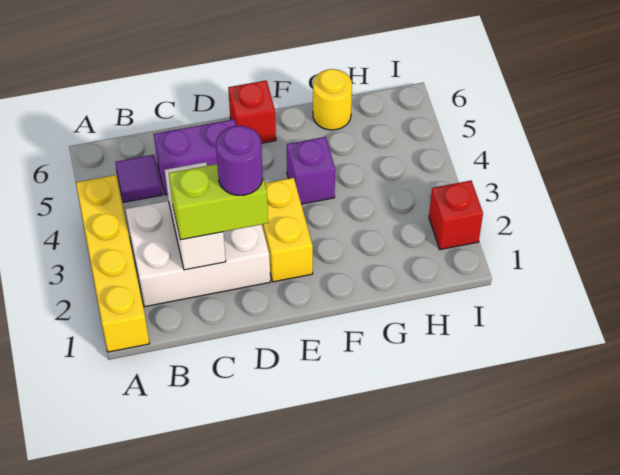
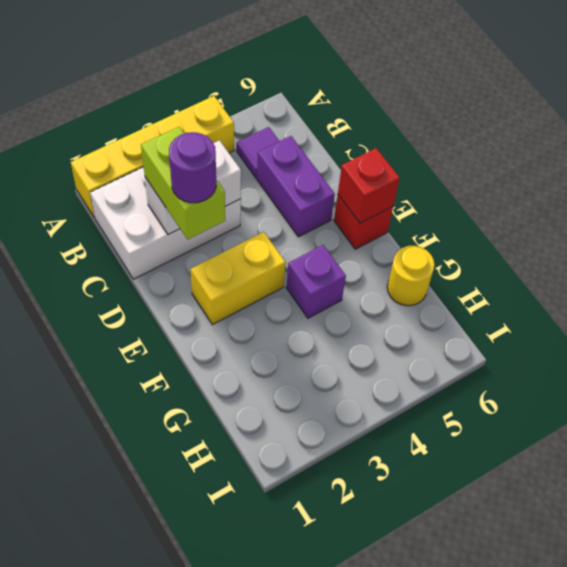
white brick B2:D3 level 1 -> white brick B1:C3 level 1
red brick I2 level 1 -> red brick E6 level 2

